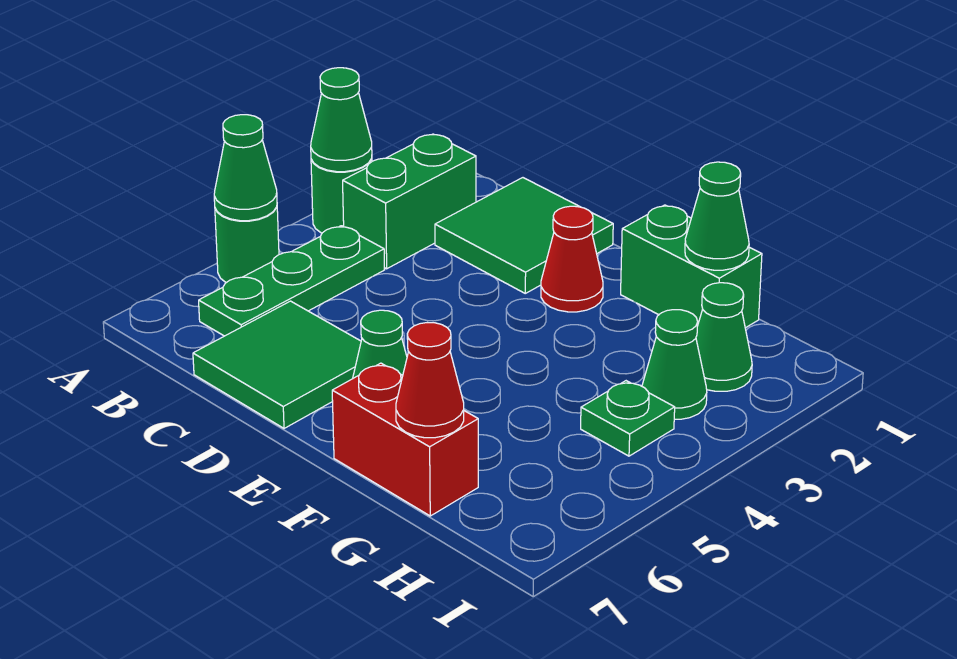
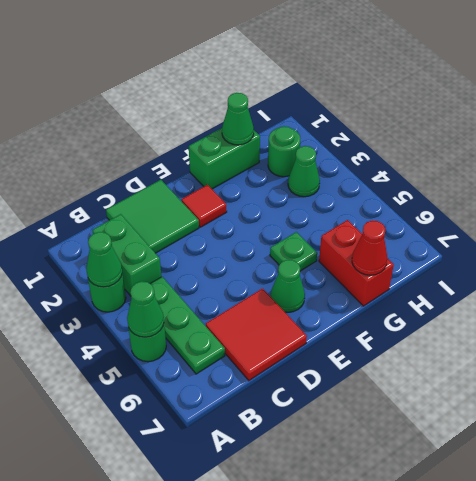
green tile C6:D7 level 1 -> red tile C6:D7 level 1
red cone E2 level 1 -> red tile E2 level 1
red brick F7:G7 level 1 -> red brick G6:G7 level 1
green cone H2 level 1 -> green round brick H2 level 1
green plate H4 level 1 -> green plate F5 level 1

